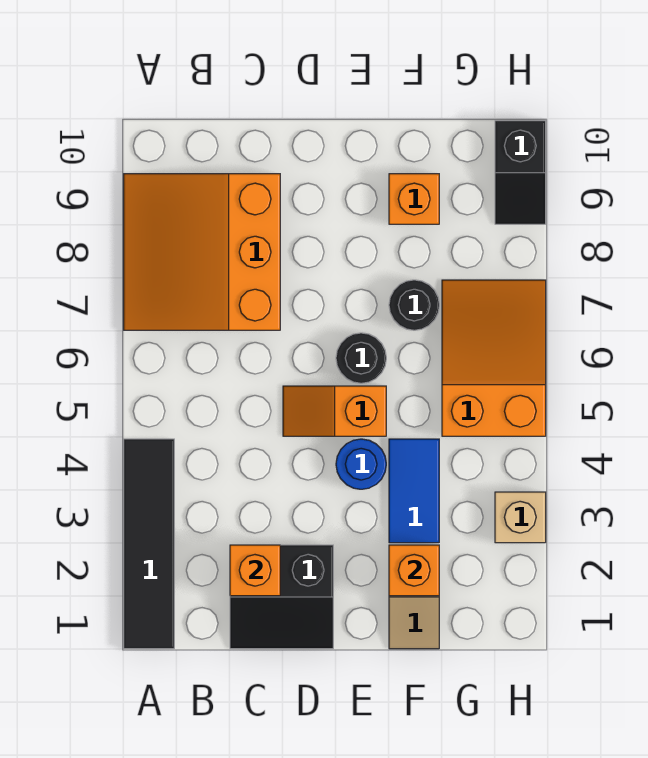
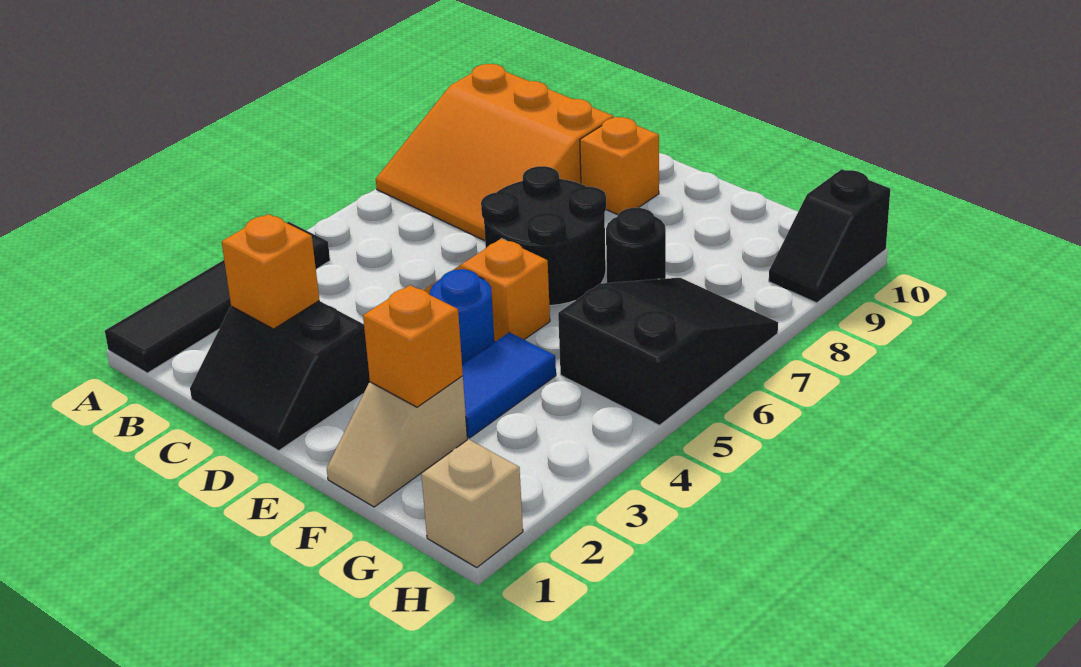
orange slope A7:C9 level 1 top C -> orange slope A7:C9 level 1 top 9
black round brick E6 level 1 -> black round brick D6:E7 level 1
orange brick F9 level 1 -> orange brick D9 level 1
orange slope G5:H7 level 1 top 5 -> black slope G5:H7 level 1 top 5
tan brick H3 level 1 -> tan brick H1 level 1

